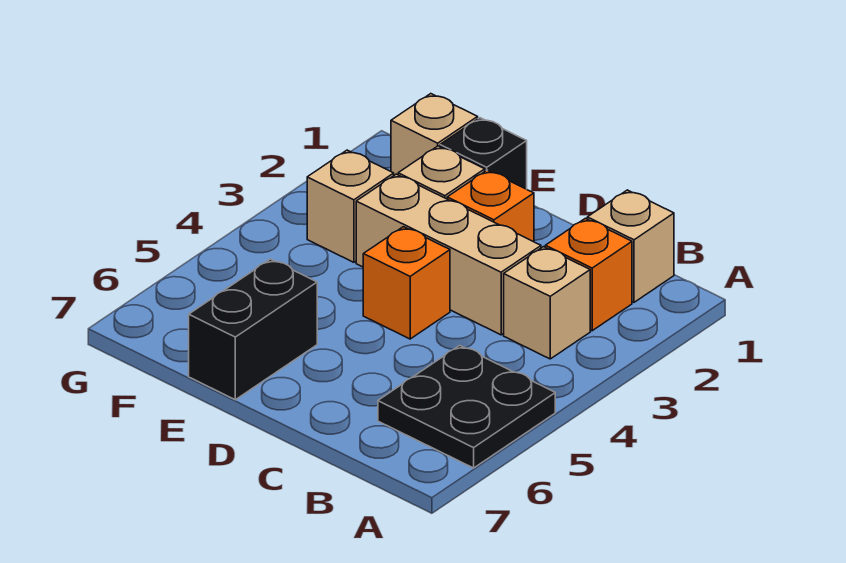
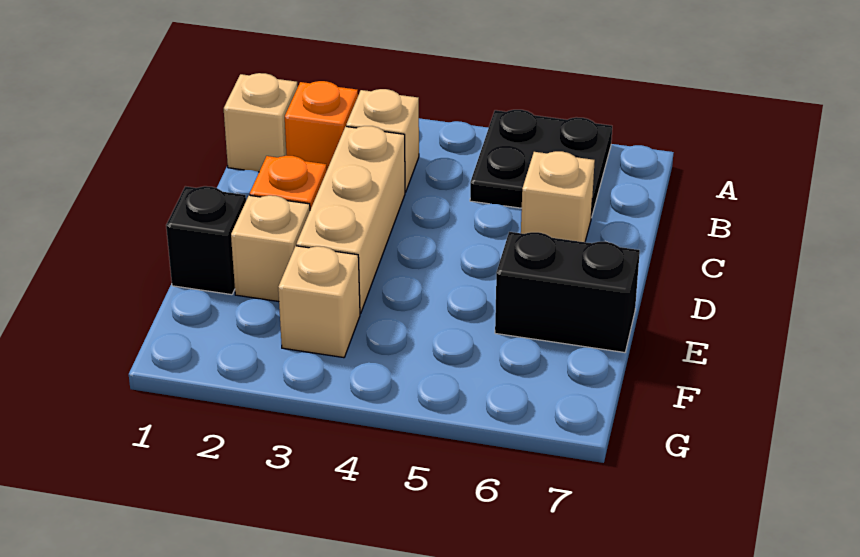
orange brick D4 level 1 -> none
tan brick F1 level 1 -> tan brick C6 level 1

